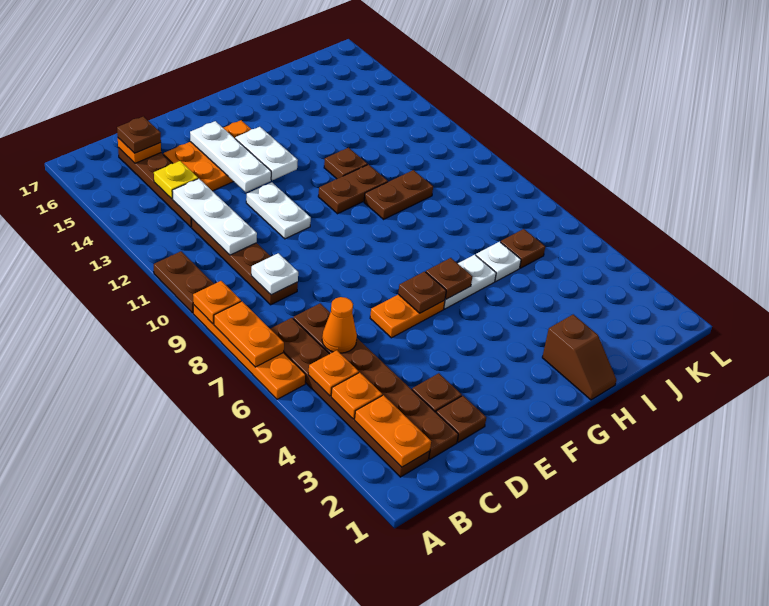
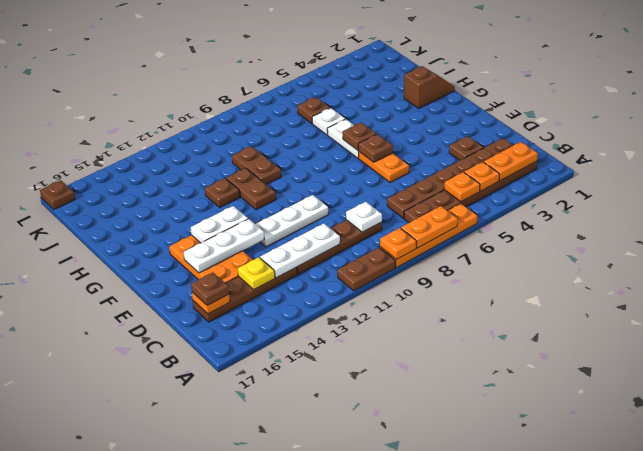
orange cone C6 level 2 -> none
brown plate D2 level 1 -> brown plate L17 level 1
white plate E11:E12 level 1 -> white plate E10:E12 level 1

